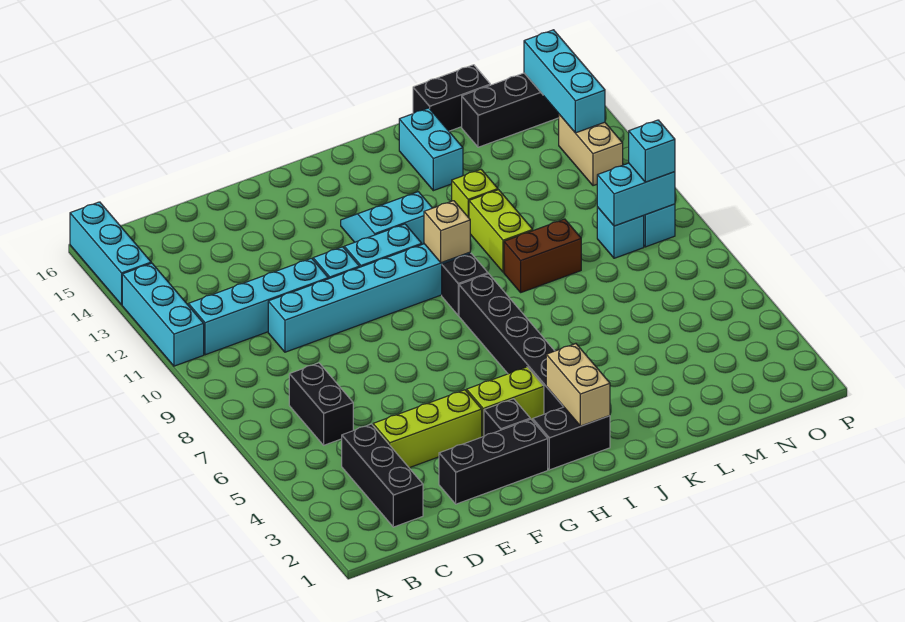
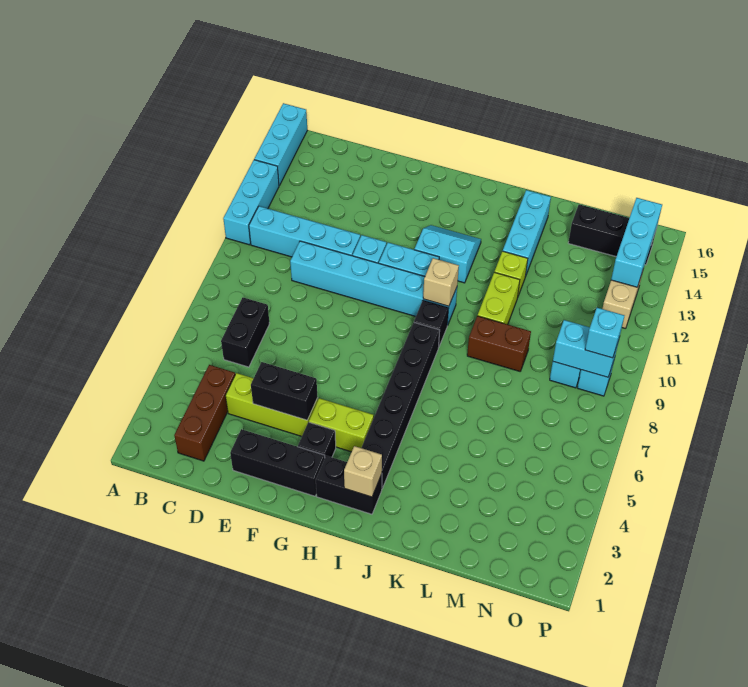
black brick C2:C4 level 1 -> brown brick C2:C4 level 1
tan brick I2:I3 level 2 -> tan brick I2 level 2
cyan brick K14:K15 level 1 -> cyan brick K13:K15 level 1
black brick L16:M16 level 1 -> black brick E4:F4 level 2

